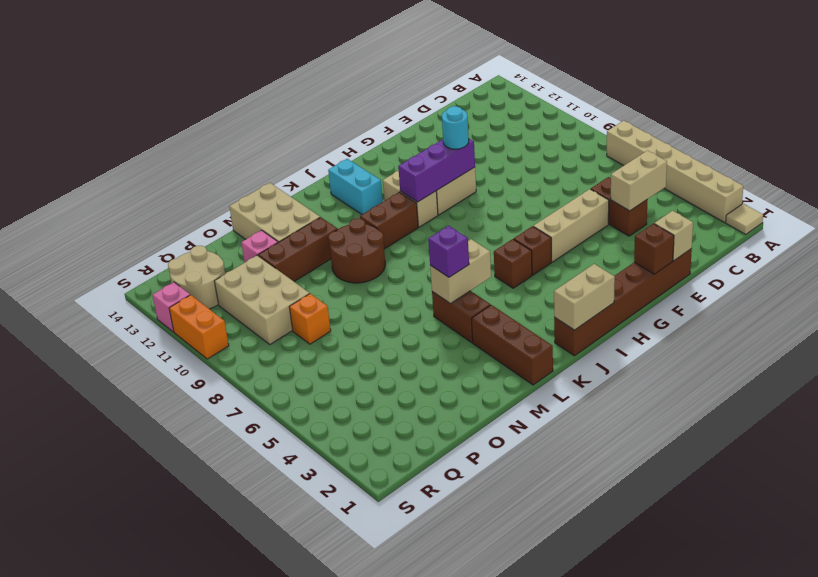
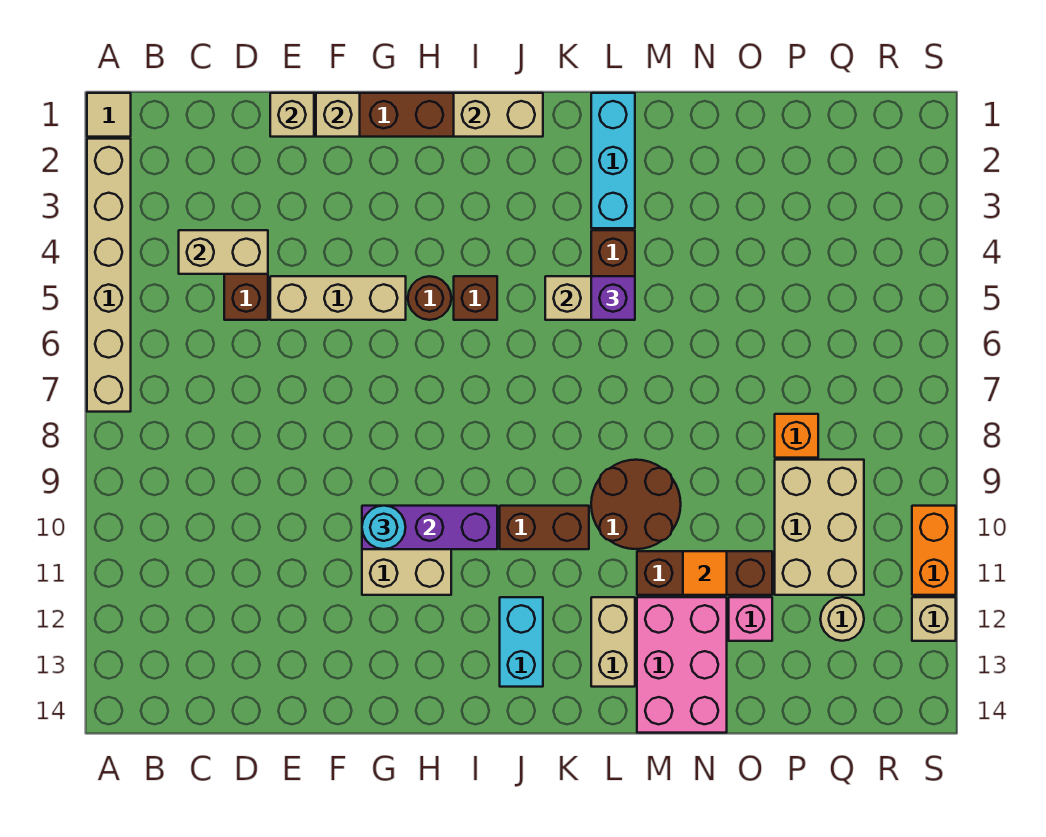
brown brick F1 level 2 -> tan brick F1 level 2
brown brick H5 level 1 -> brown round brick H5 level 1
tan brick I10:I11 level 1 -> tan brick L12:L13 level 1
brown brick L1:L3 level 1 -> cyan brick L1:L3 level 1
tan brick M12:N14 level 1 -> pink brick M12:N14 level 1
none -> orange tile N11 level 2
tan round brick Q12:R13 level 1 -> tan round brick Q12 level 1
pink brick S12 level 1 -> tan brick S12 level 1

